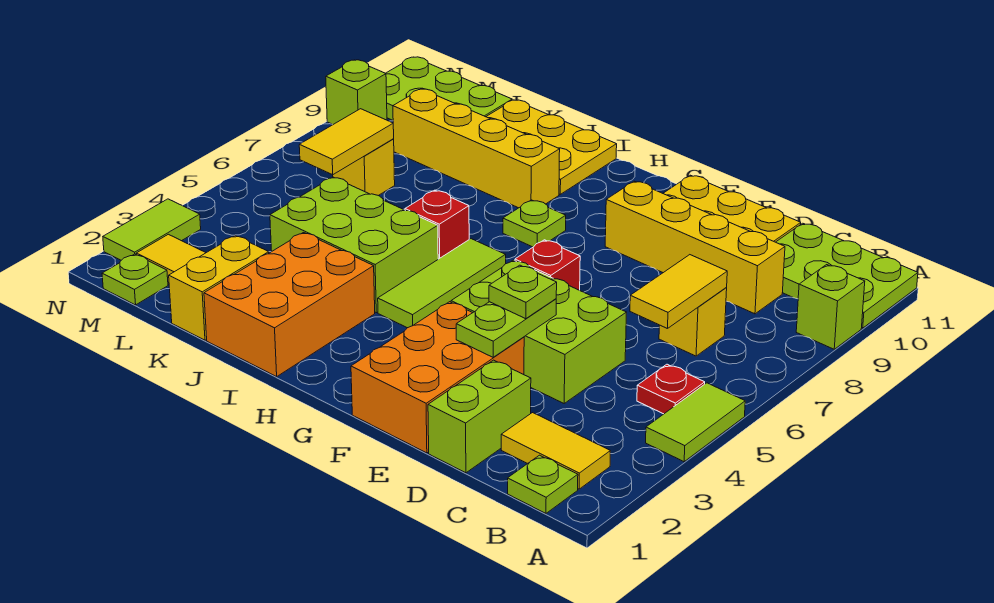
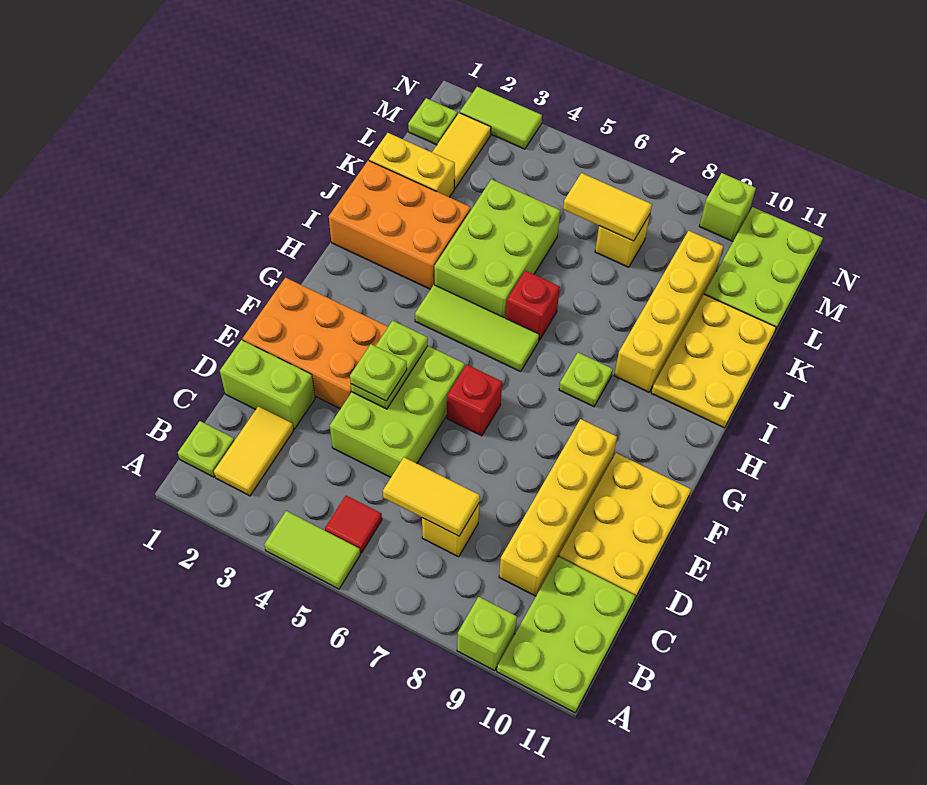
red plate B5 level 1 -> red tile B5 level 1
lime plate E3:E4 level 2 -> lime plate E4:F4 level 2

